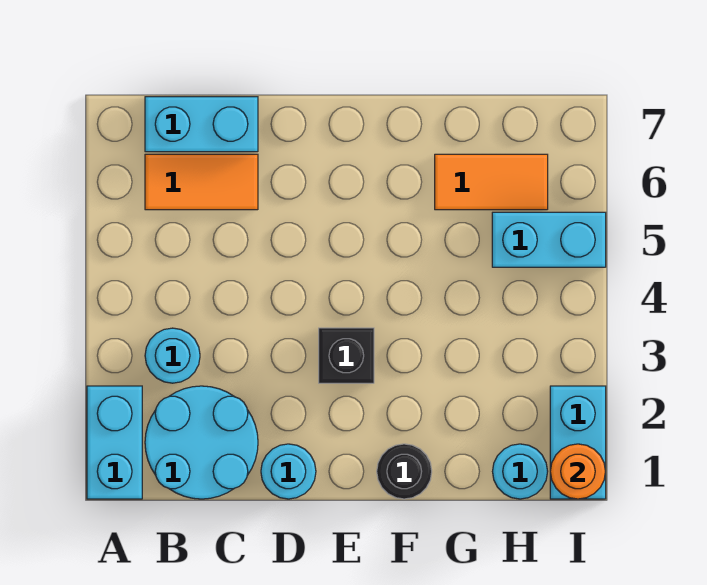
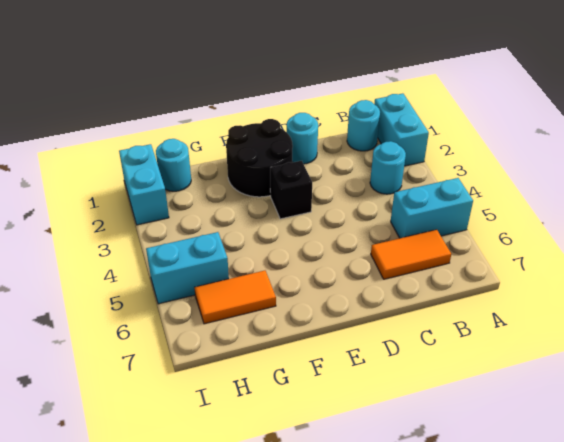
cyan round brick B1:C2 level 1 -> cyan round brick B1 level 1
cyan brick B7:C7 level 1 -> cyan brick A5:B5 level 1
black round brick F1 level 1 -> black round brick E1:F2 level 1
orange round brick I1 level 2 -> none

